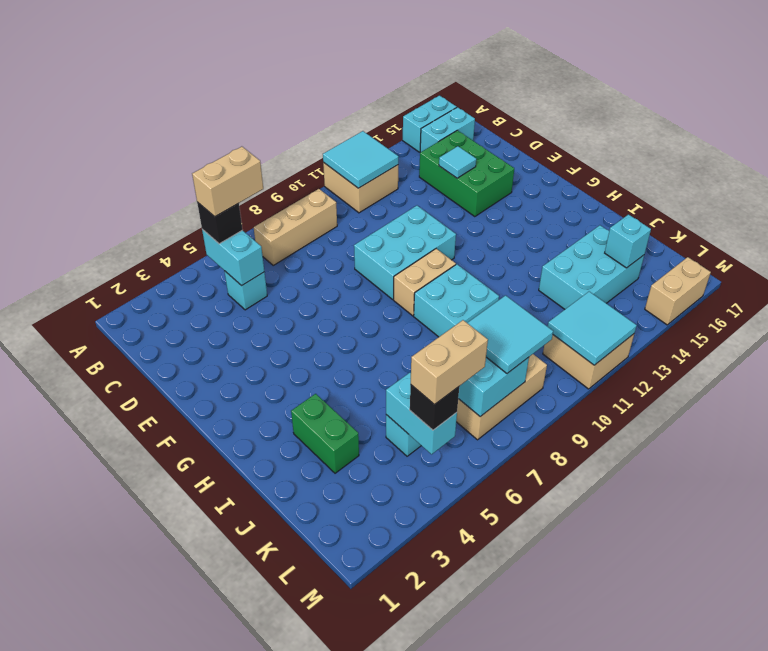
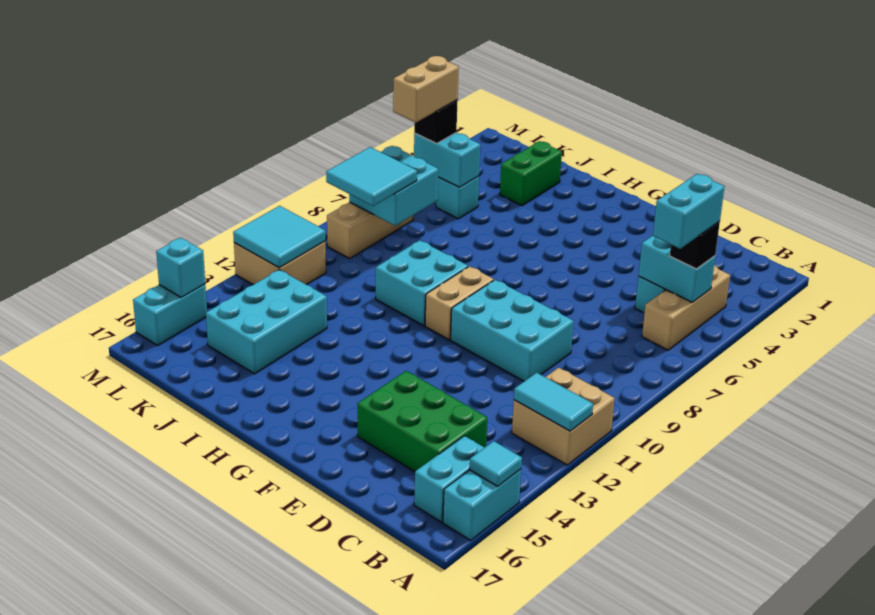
cyan tile A11:B12 level 2 -> cyan tile A12:B12 level 2
tan brick B5:B6 level 4 -> cyan brick B5:B6 level 4
tan brick B7:B9 level 1 -> tan brick B4:B6 level 1
cyan tile D14 level 2 -> cyan tile A15 level 2
cyan brick E9:F11 level 1 -> cyan brick D9:F10 level 1
green brick I3:J3 level 1 -> green brick J2:J3 level 1
cyan brick K15 level 2 -> cyan brick M15 level 2
tan brick M15:M16 level 1 -> cyan brick M15:M16 level 1

